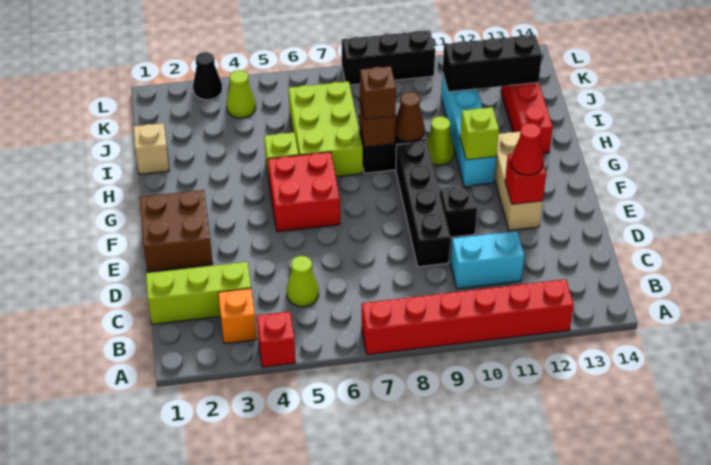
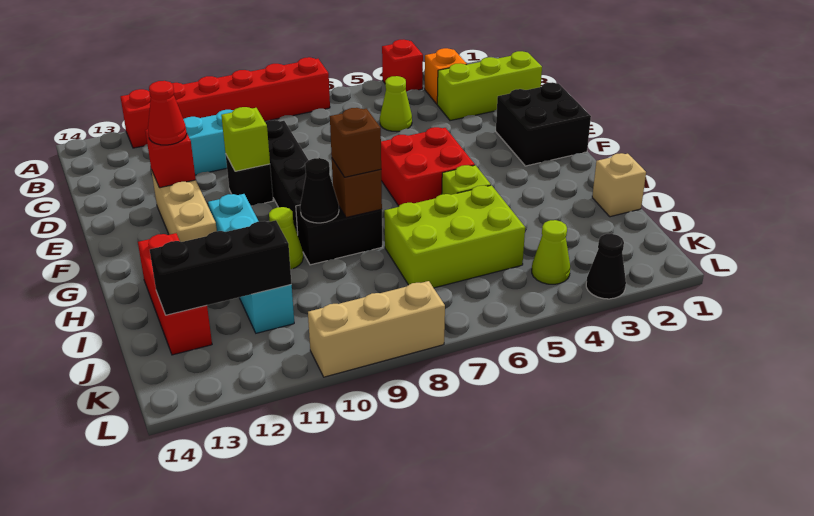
brown brick E1:F2 level 1 -> black brick E1:F2 level 1
lime brick G11 level 2 -> lime brick E10 level 2
lime brick H6:J7 level 1 -> lime brick I5:J7 level 1
brown cone H9 level 2 -> black cone H9 level 2
black brick L8:L10 level 1 -> tan brick L8:L10 level 1

